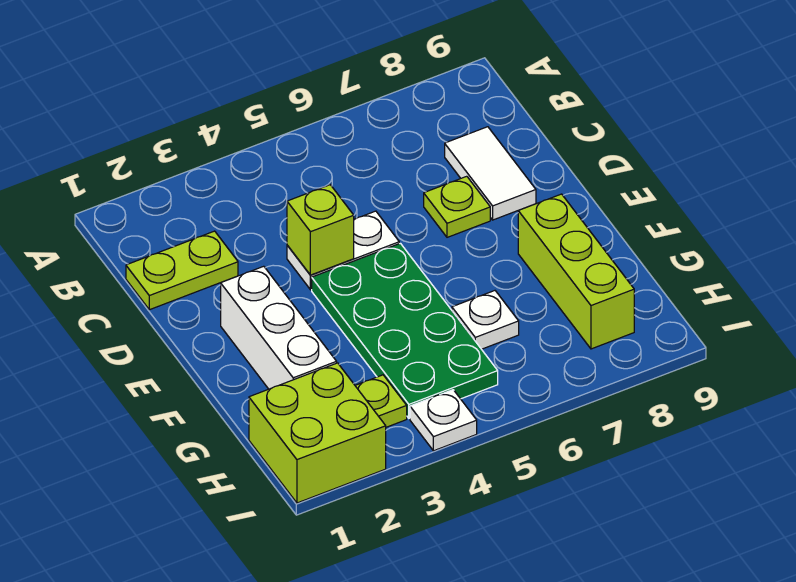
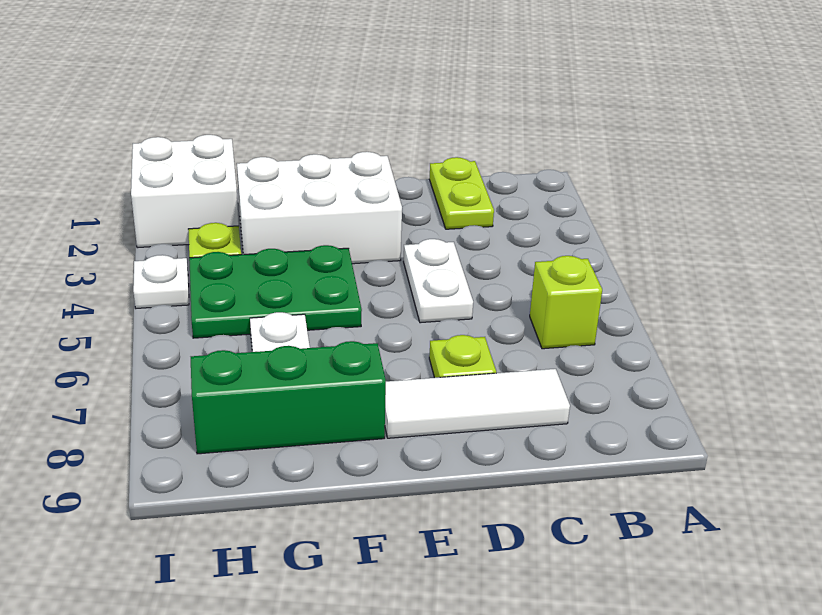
white tile C8:D8 level 1 -> white tile C8:E8 level 1
lime brick D4 level 2 -> lime brick B6 level 1
white brick E2:G2 level 1 -> white brick E2:G3 level 1
green plate E4:H5 level 1 -> green plate F4:H5 level 1
lime brick F8:H8 level 1 -> green brick F8:H8 level 1
lime brick H1:I2 level 1 -> white brick H1:I2 level 1

